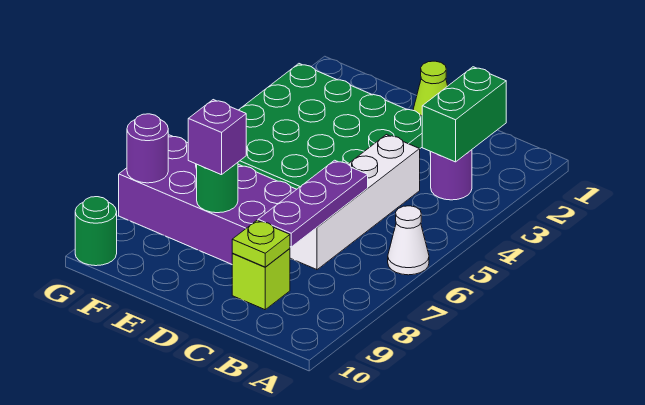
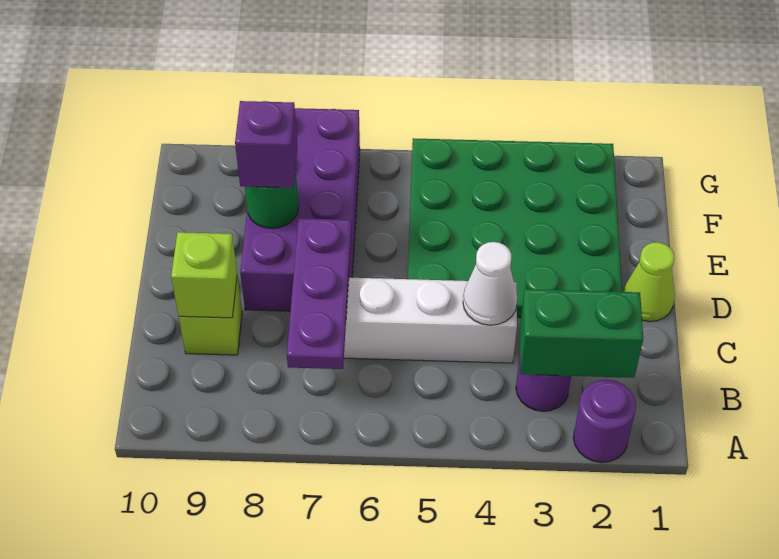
white cone A6 level 1 -> white cone C4 level 2
purple plate C6:C8 level 2 -> purple plate B7:D7 level 2
lime plate C9 level 2 -> lime brick C9 level 2
purple round brick G8 level 2 -> purple round brick A2 level 1
green round brick G10 level 1 -> none

